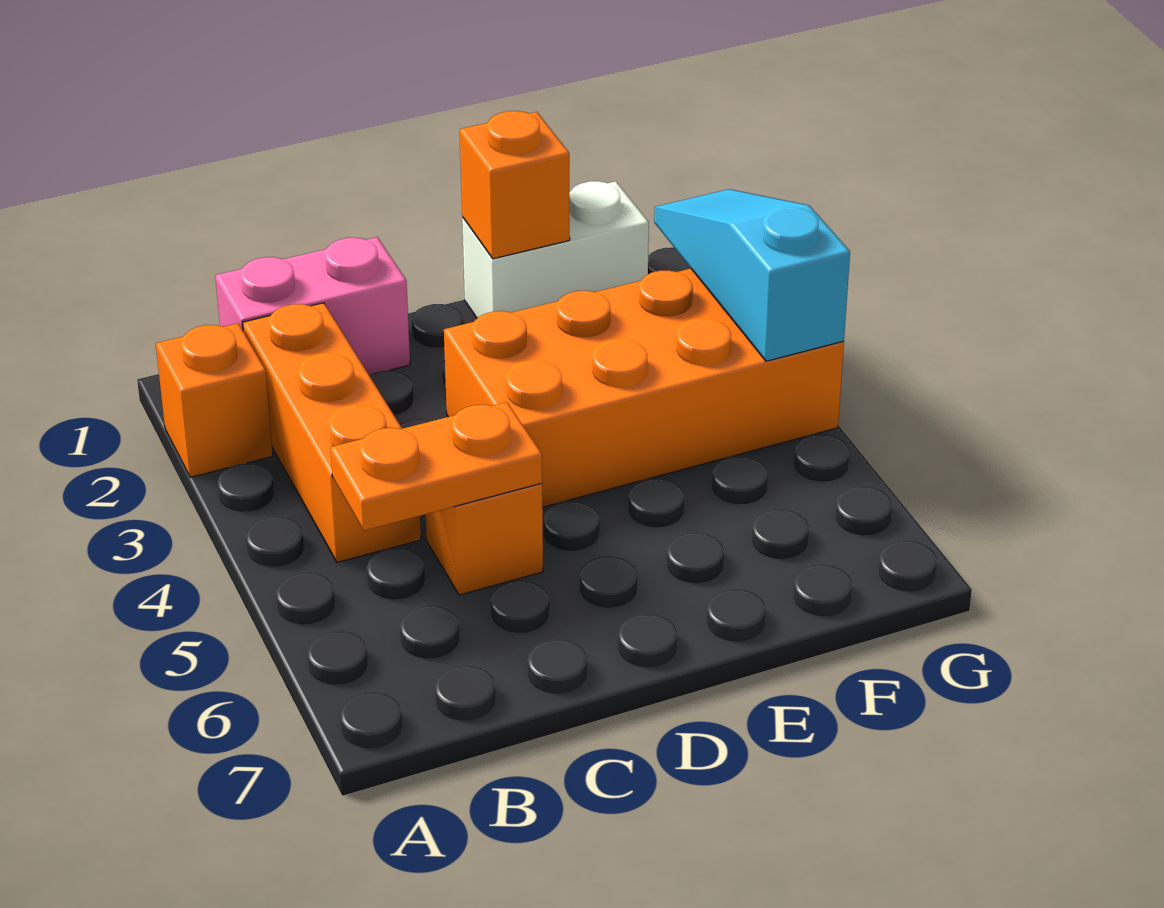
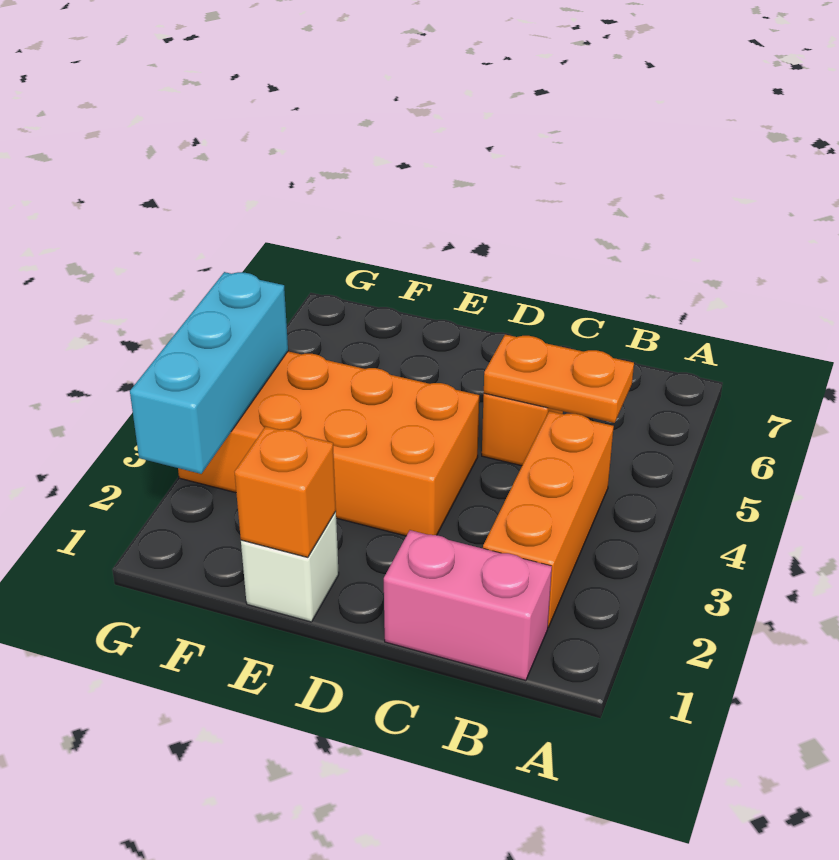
orange brick A2 level 1 -> none
white brick E1:F1 level 1 -> white brick E1 level 1
cyan slope G2:G4 level 2 top 4 -> cyan brick G2:G4 level 2

